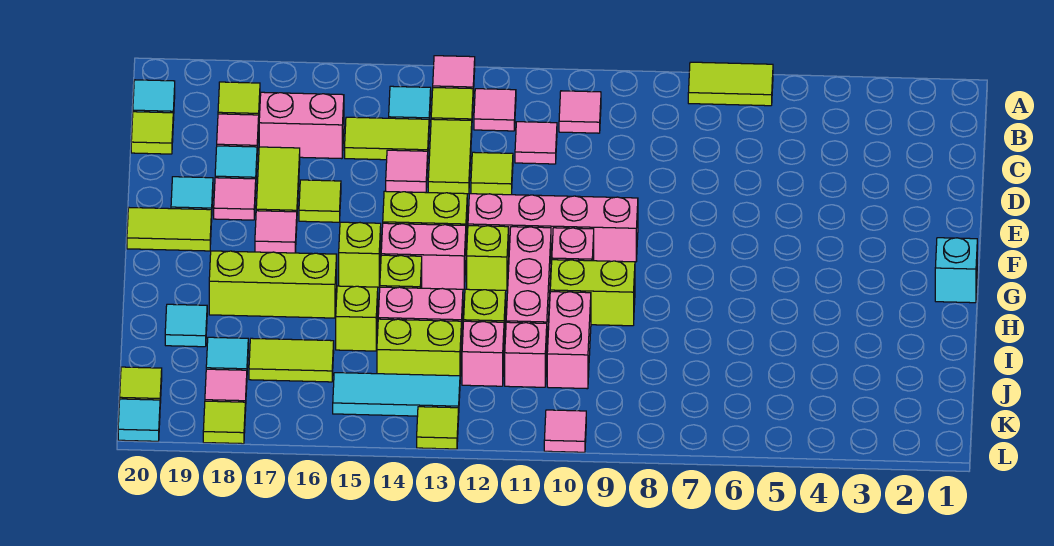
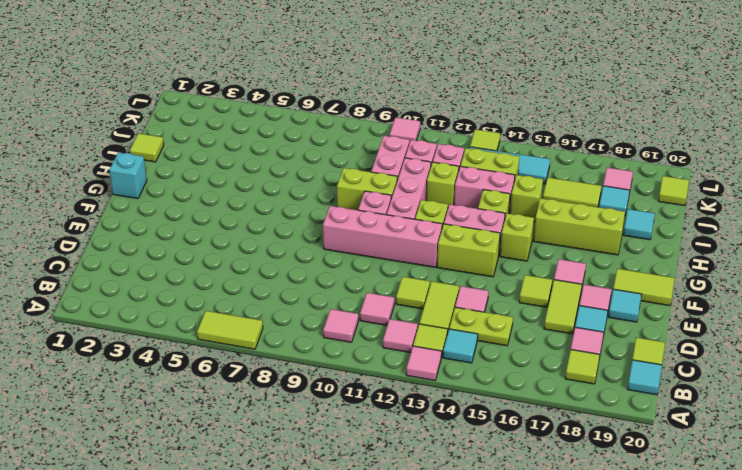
lime tile C14:C15 level 1 -> lime plate C14:C15 level 1
pink brick C16:C17 level 1 -> none
lime tile L18 level 1 -> lime tile I1 level 1
cyan tile L20 level 1 -> none

